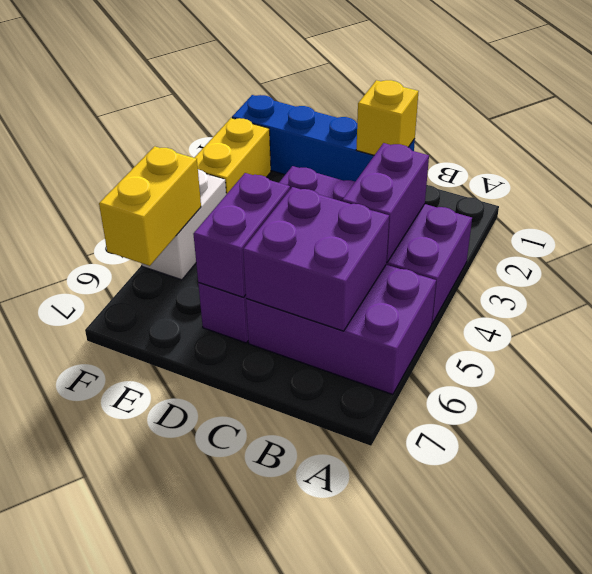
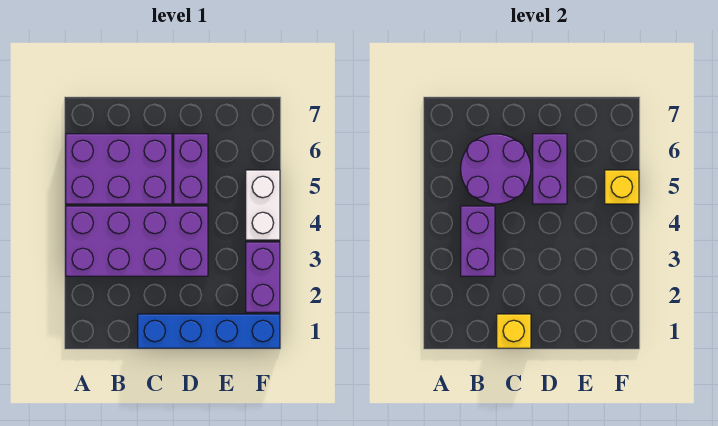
purple brick B5:C6 level 2 -> purple round brick B5:C6 level 2
yellow brick F2:F3 level 1 -> purple brick F2:F3 level 1
yellow brick F5:F6 level 2 -> yellow brick F5 level 2

